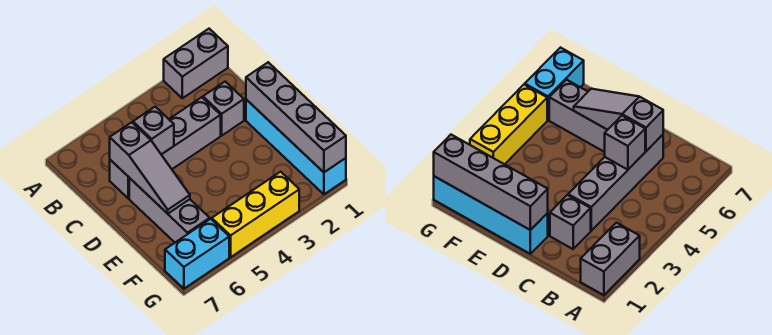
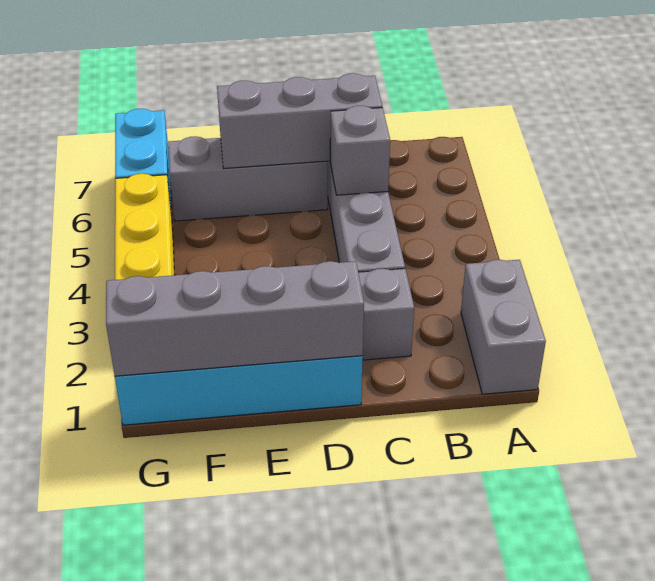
grey slope C6:E6 level 2 top C -> grey brick C6:E6 level 2

